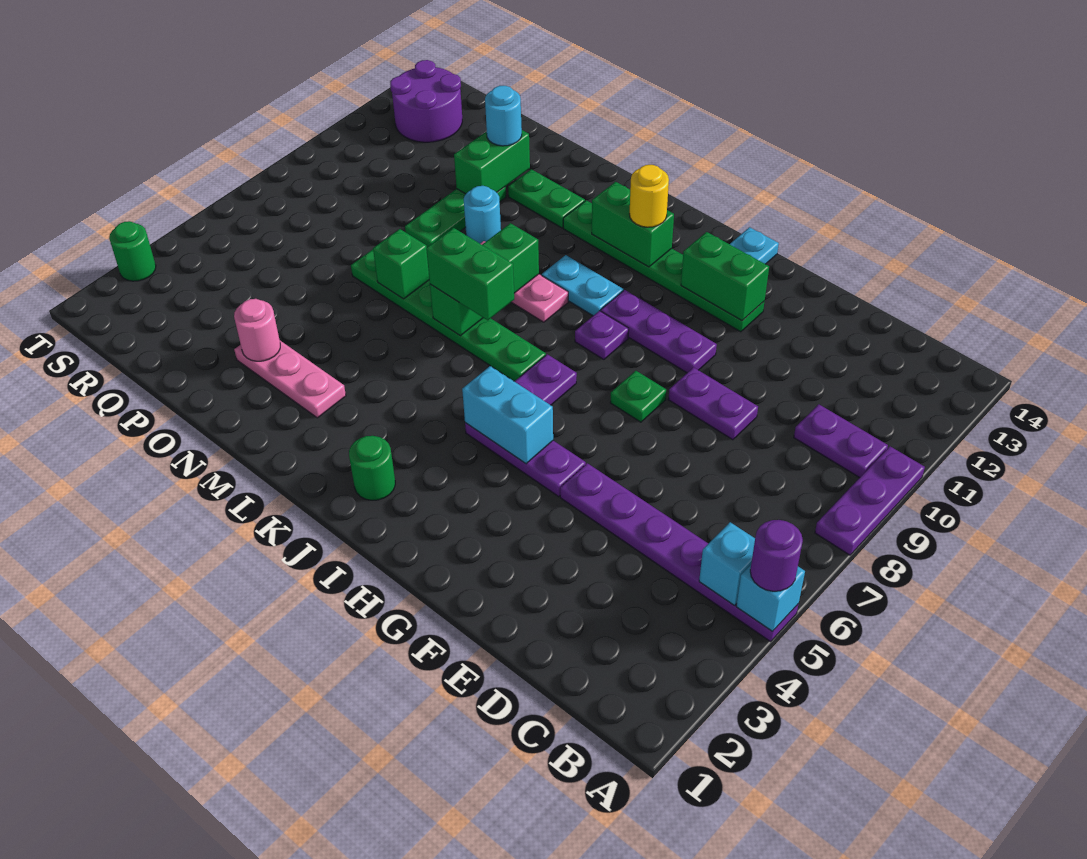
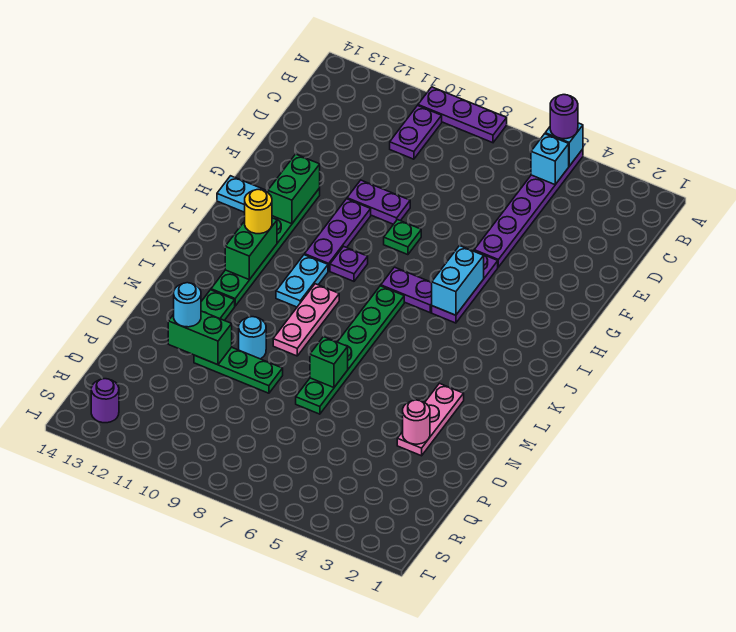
purple plate E9:F9 level 1 -> purple plate F9:F10 level 1
green round brick J2 level 1 -> none
green brick K7:L7 level 3 -> none
green brick L7:L9 level 2 -> none
purple round brick R12:S13 level 1 -> purple round brick S13 level 1
green round brick T3 level 1 -> none

